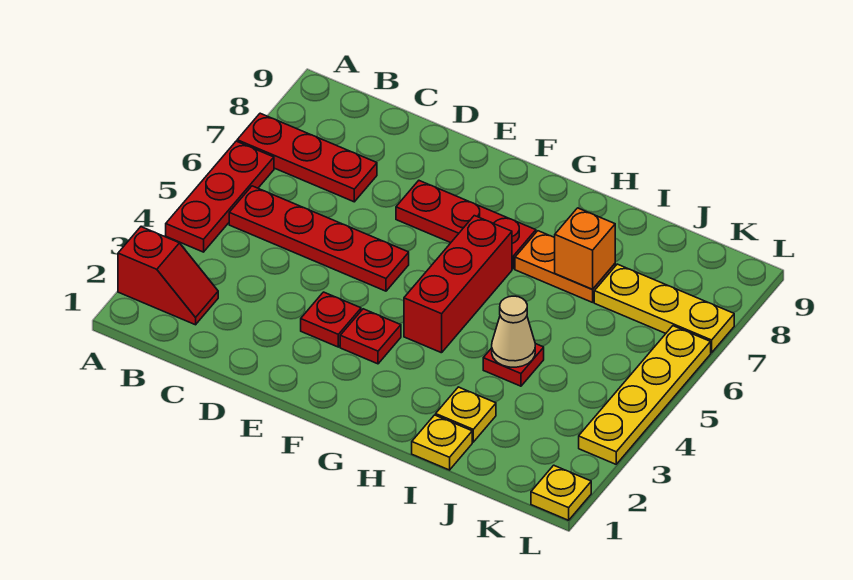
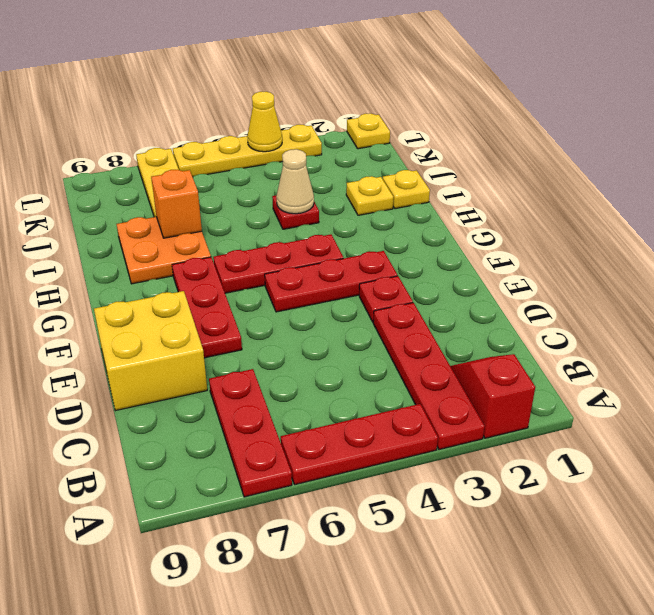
red plate B5:E5 level 1 -> red plate A3:D3 level 1
none -> yellow brick D8:E9 level 1
red plate F3 level 1 -> red plate F3:F5 level 1
red brick G4:G6 level 1 -> red plate G4:G6 level 1
orange plate H7:I7 level 1 -> orange plate H7:I8 level 1
none -> yellow cone L4 level 2

